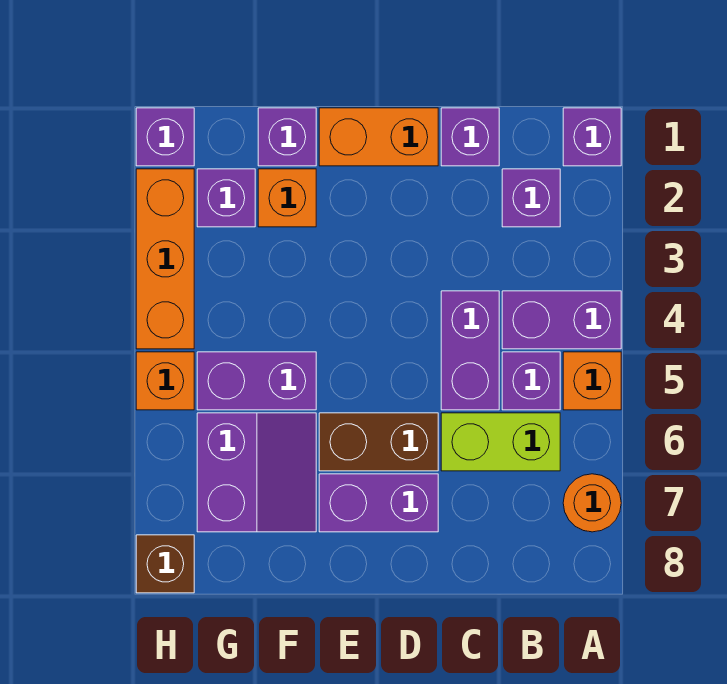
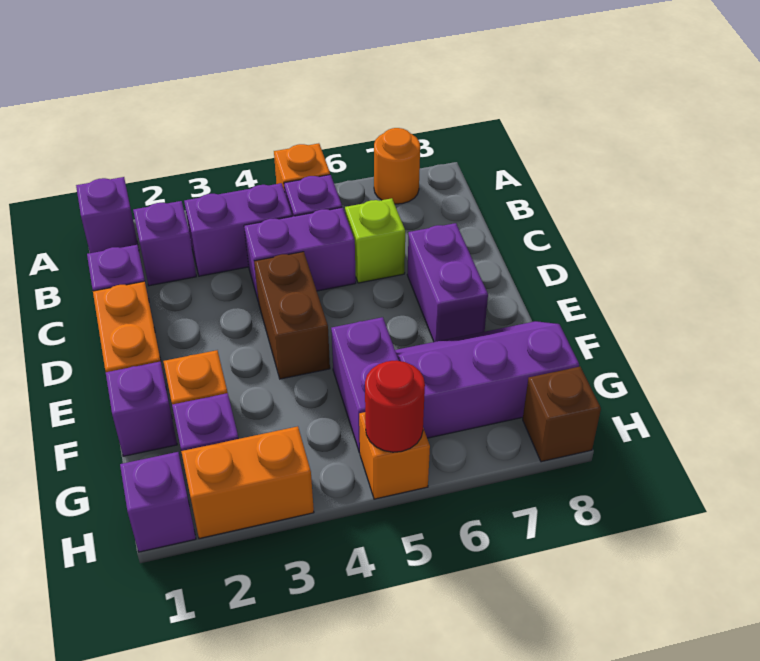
purple brick A4:B4 level 1 -> purple brick B3:B4 level 1
lime brick B6:C6 level 1 -> lime brick C6 level 1
brown brick D6:E6 level 1 -> brown brick D4:E4 level 1
purple slope F6:G7 level 1 top G -> purple slope F6:G8 level 1 top G
orange brick H2:H4 level 1 -> orange brick H2:H3 level 1
none -> red round brick H5 level 2

